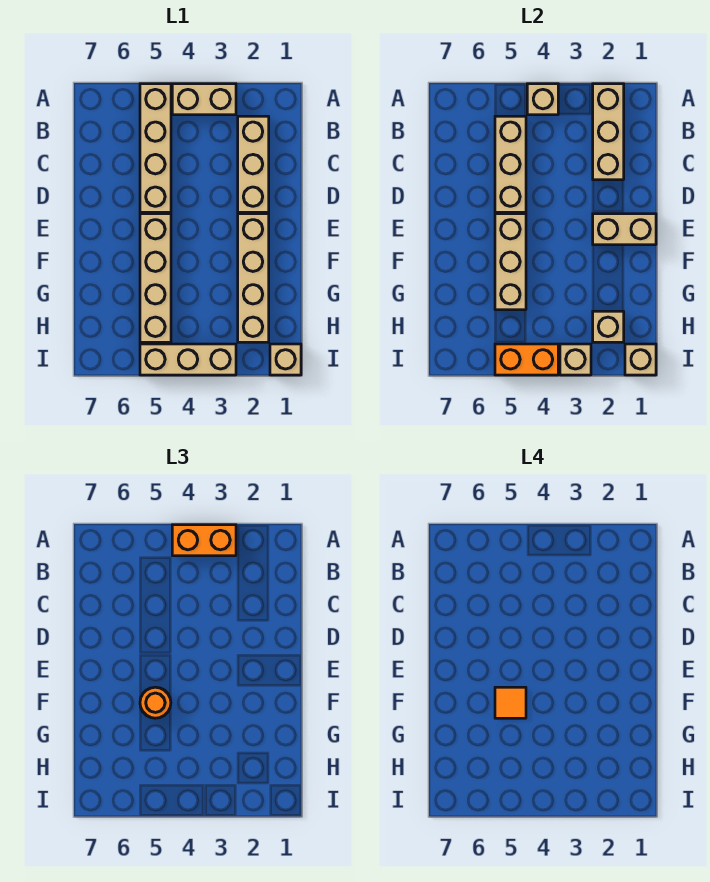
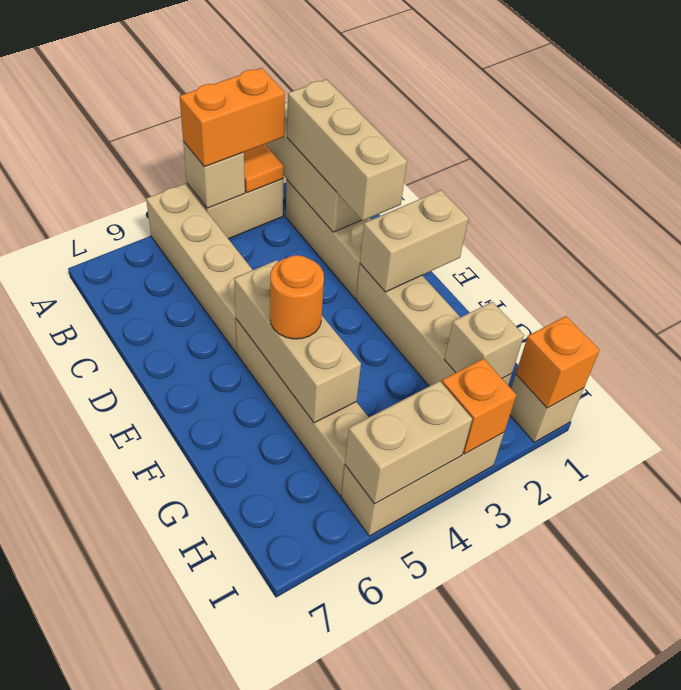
tan brick B5:D5 level 2 -> tan brick B2:D2 level 3
orange tile F5 level 4 -> orange tile A3 level 2
tan brick I1 level 2 -> orange brick I1 level 2
tan brick I3 level 2 -> orange brick I3 level 2
orange brick I4:I5 level 2 -> tan brick I4:I5 level 2

